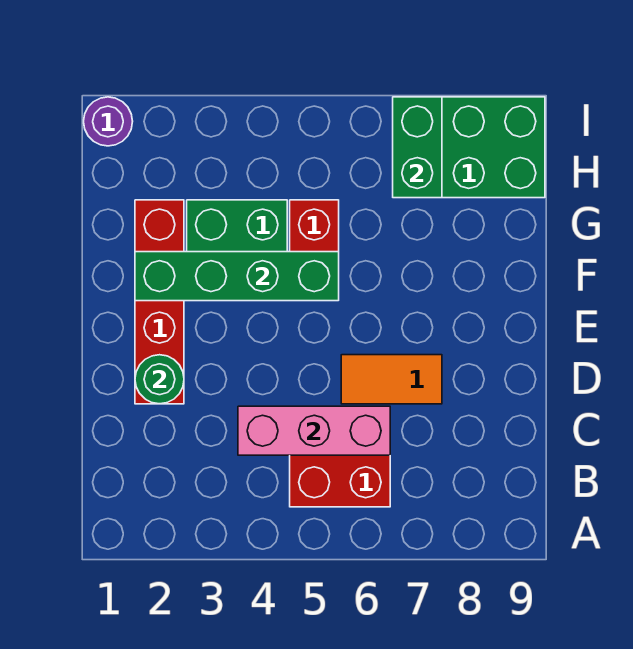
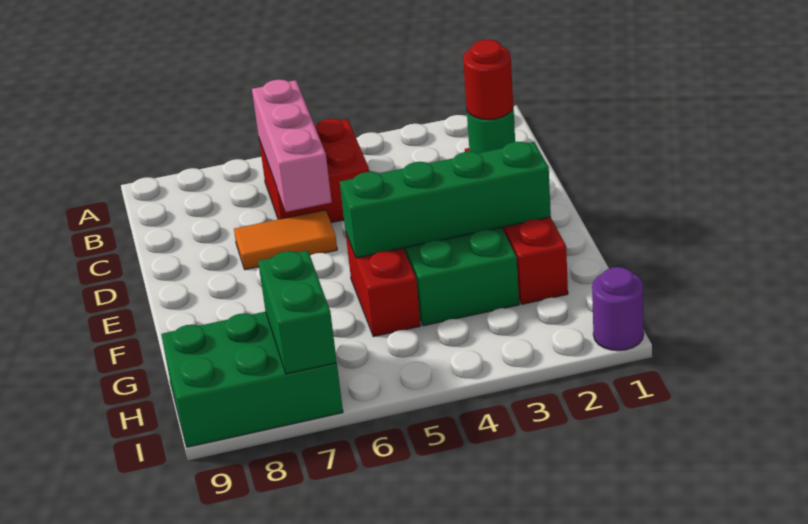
pink brick C4:C6 level 2 -> pink brick B6:D6 level 2
none -> red round brick D2 level 3

